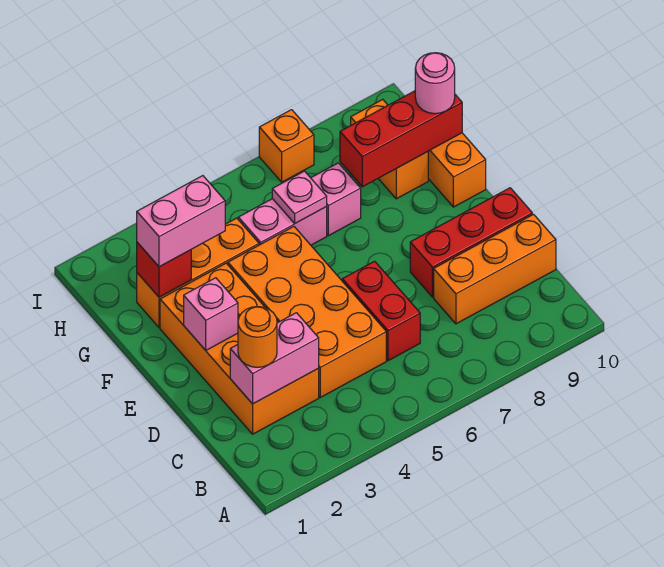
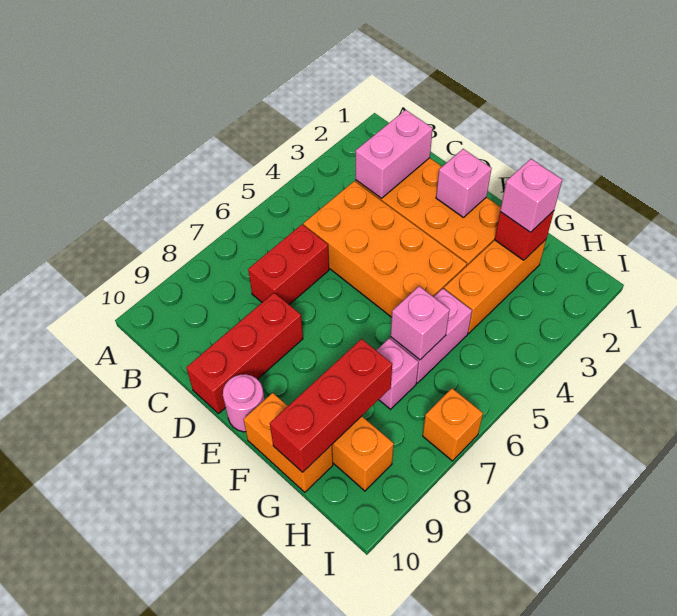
orange round brick C2 level 3 -> none
red brick C6:D6 level 1 -> red brick C6:C7 level 1
orange brick C8:C10 level 1 -> none
pink brick G2:G3 level 3 -> pink brick G2 level 3
pink plate G6 level 2 -> pink brick G6 level 2
pink round brick G10 level 3 -> pink round brick E10 level 1

